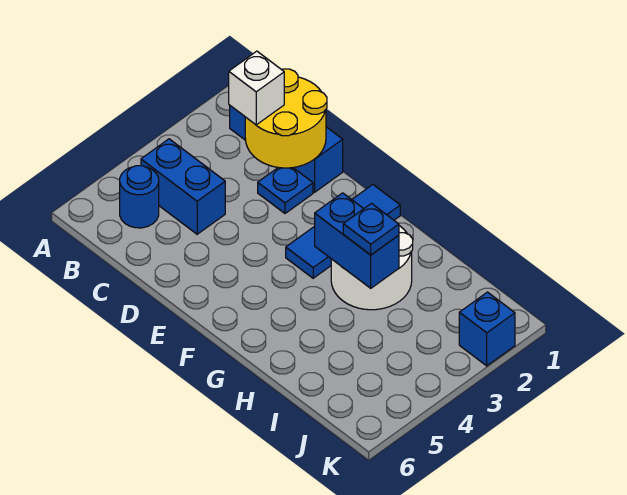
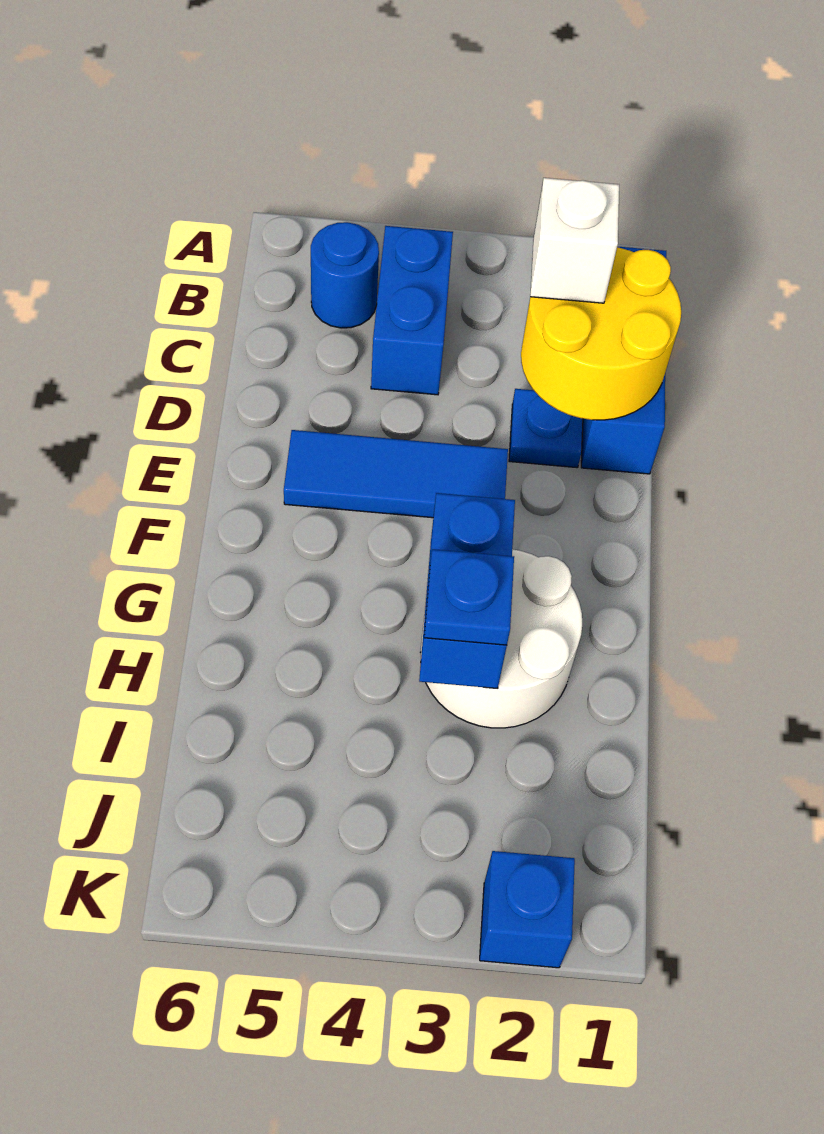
blue tile F1:F3 level 1 -> blue tile E3:E5 level 1

